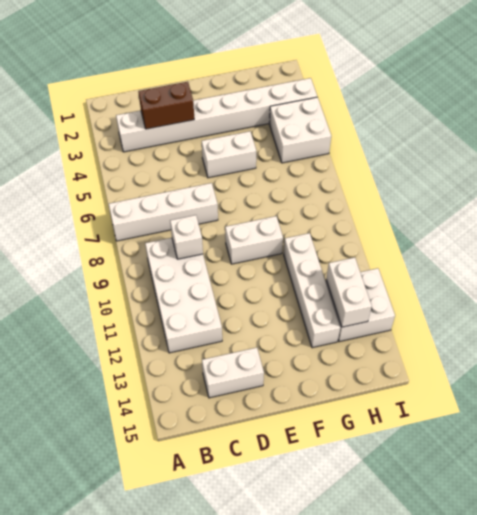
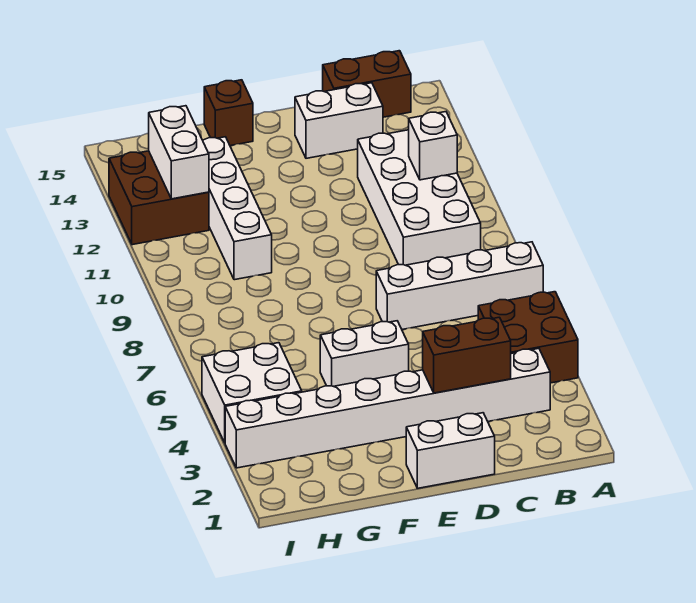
none -> brown brick A4:B5 level 1
none -> brown brick B15:C15 level 1
white brick C9 level 2 -> white brick B11 level 2
white brick E9:F9 level 1 -> white brick D1:E1 level 1
none -> brown brick F15 level 1
white brick H12:I13 level 1 -> brown brick H12:I13 level 1

